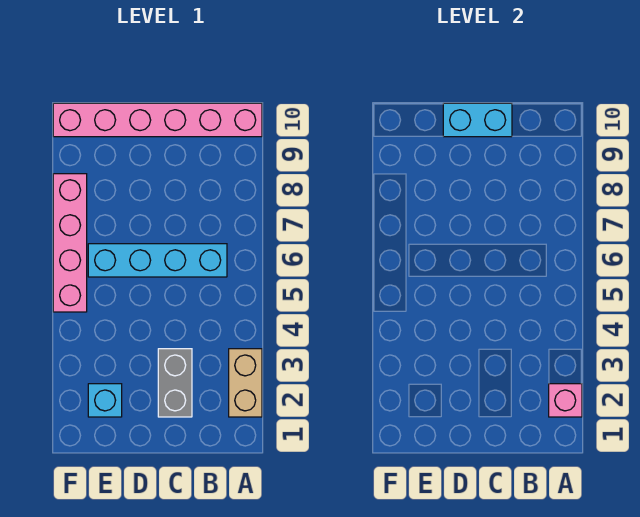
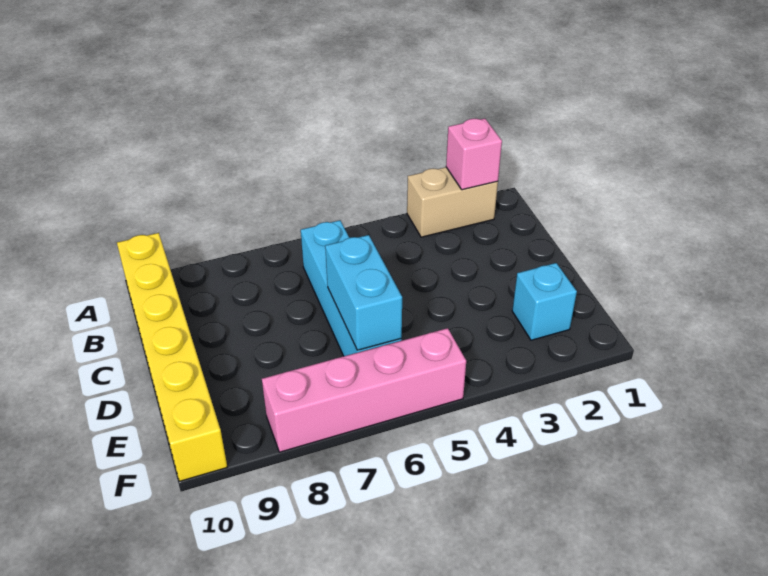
pink brick A10:F10 level 1 -> yellow brick A10:F10 level 1
grey brick C2:C3 level 1 -> none
cyan brick C10:D10 level 2 -> cyan brick D6:E6 level 2

